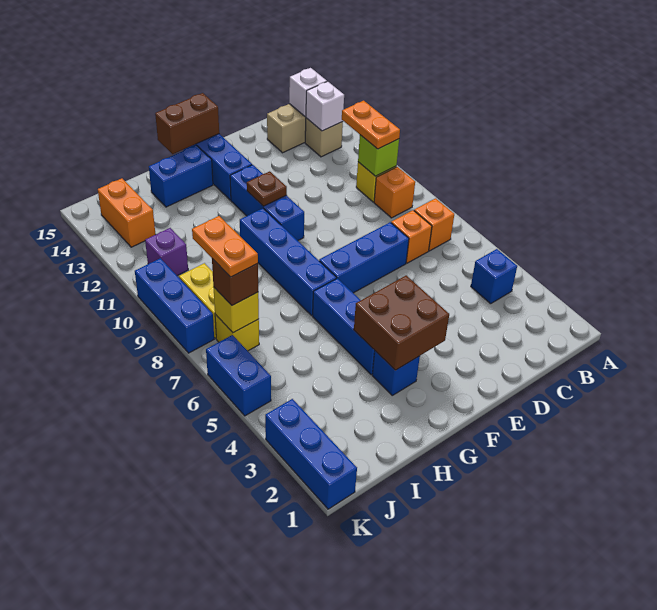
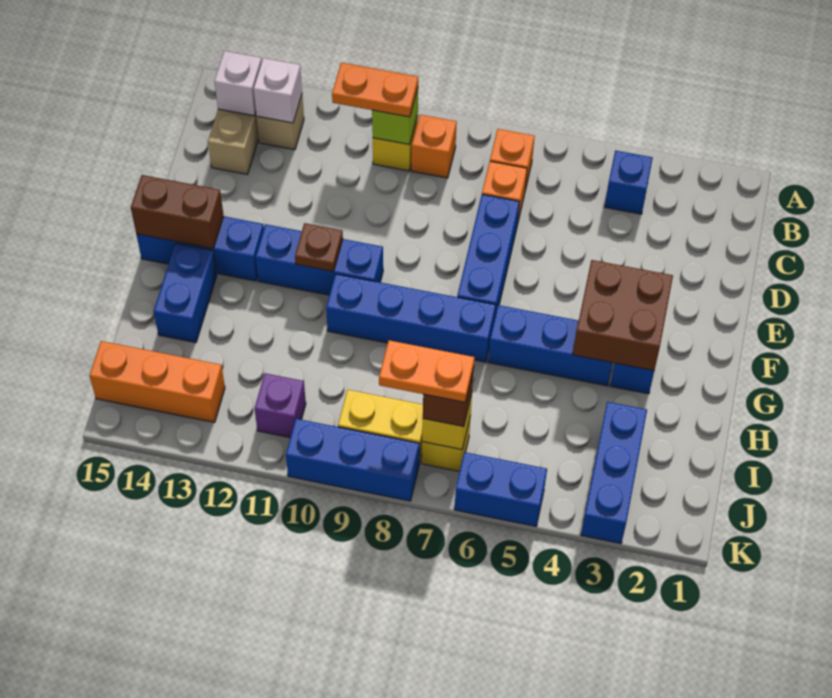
brown brick F15:G15 level 2 -> brown brick F14:F15 level 2
orange brick J13:J14 level 1 -> orange brick J13:J15 level 1
blue brick K1:K3 level 1 -> blue brick I3:K3 level 1

